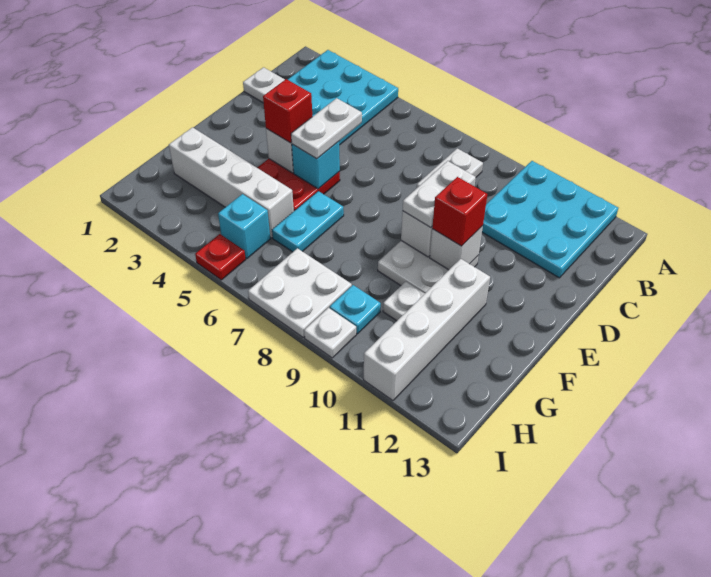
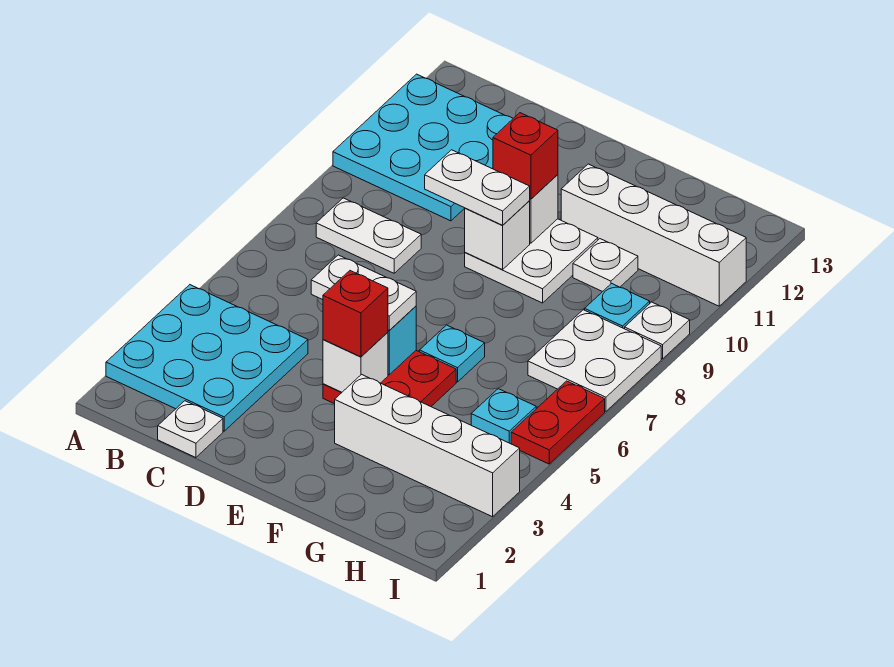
cyan plate F6:G6 level 1 -> cyan plate F6 level 1
white brick G2:G5 level 1 -> white brick F3:I3 level 1
cyan brick H5 level 1 -> cyan plate H5 level 1
red plate I5 level 1 -> red plate I5:I6 level 1

